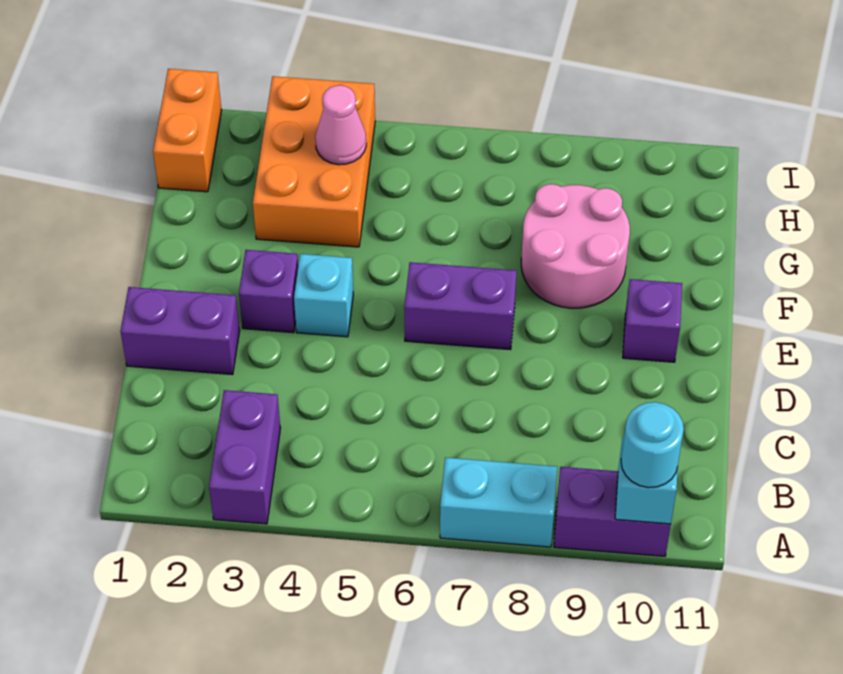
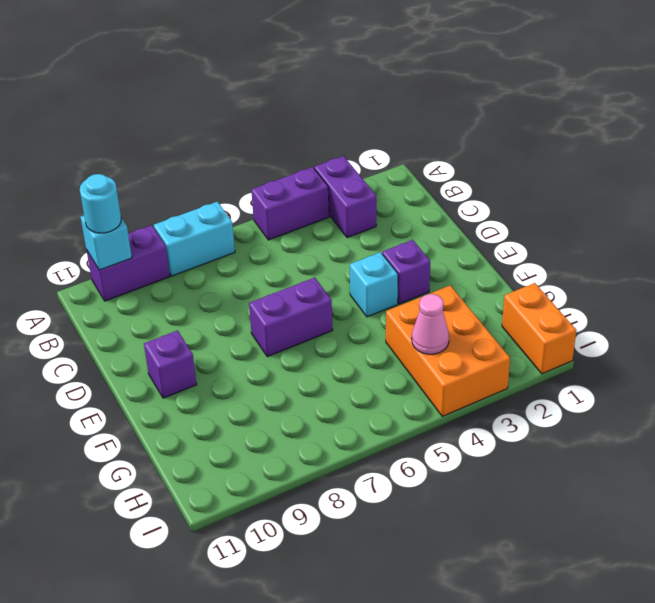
purple brick D1:D2 level 1 -> purple brick A4:A5 level 1
pink round brick F8:G9 level 1 -> none

